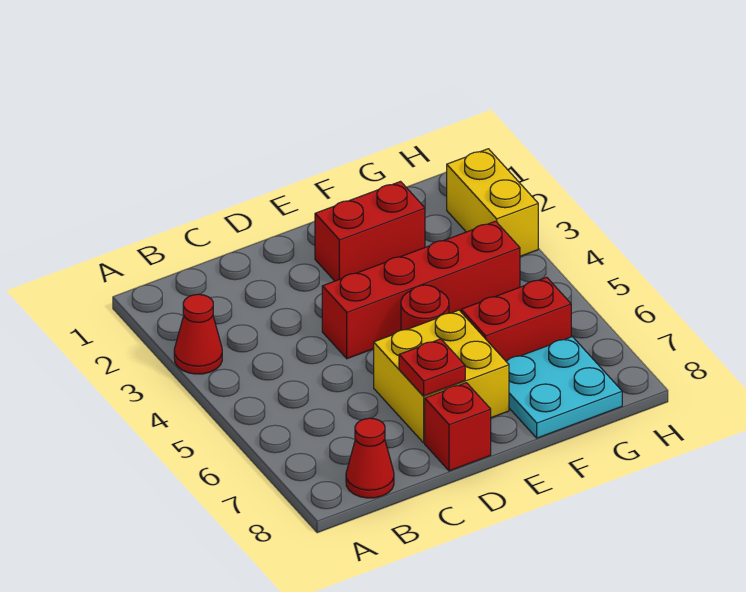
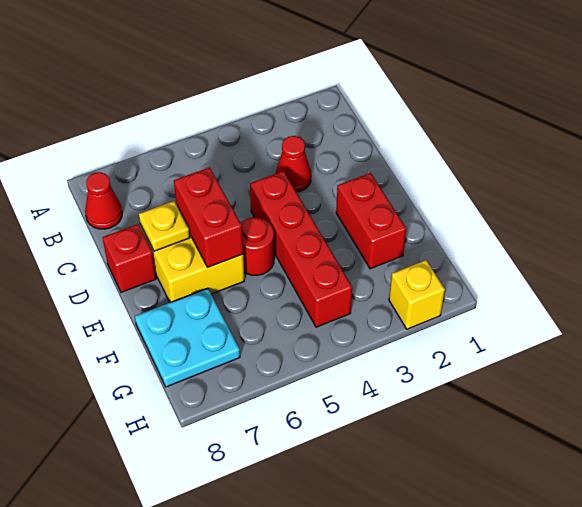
red cone A3 level 1 -> red cone C3 level 1
red plate D7 level 2 -> yellow plate D7 level 2
red brick F6:G6 level 1 -> red brick D6:E6 level 2
yellow brick H2:H3 level 1 -> yellow brick H2 level 1

